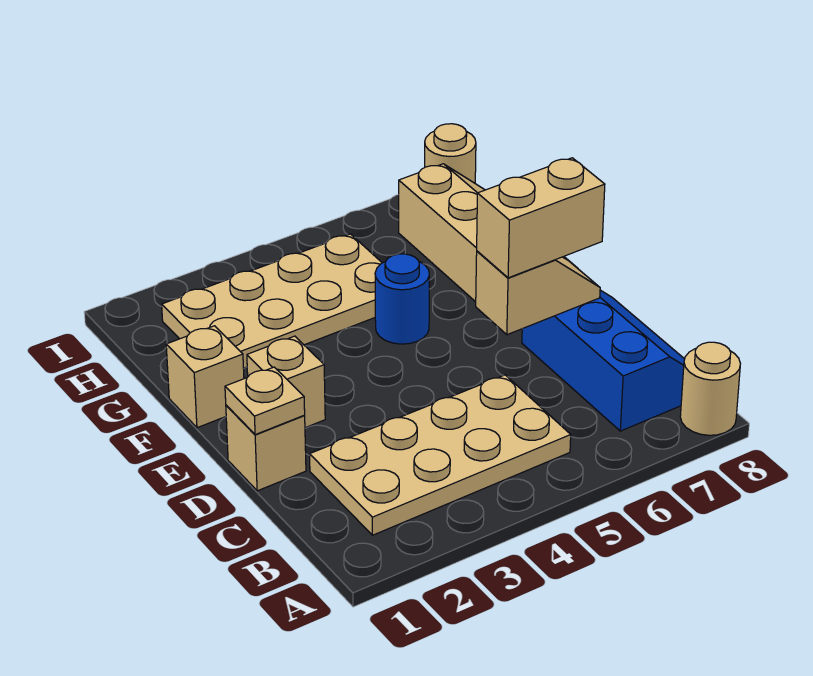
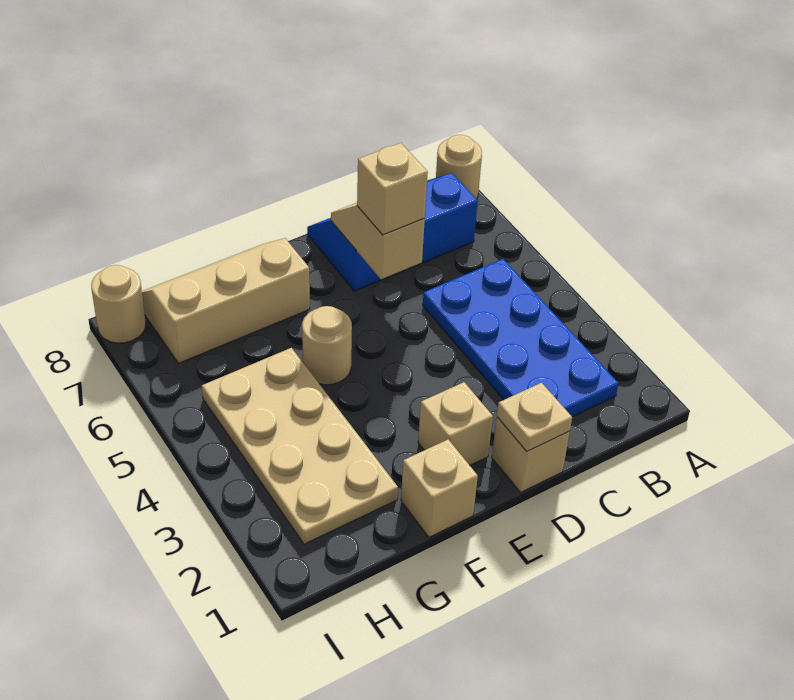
tan plate B2:C5 level 1 -> blue plate B2:C5 level 1
tan brick D6:D7 level 3 -> tan brick D6 level 3
blue round brick F5 level 1 -> tan round brick F5 level 1

